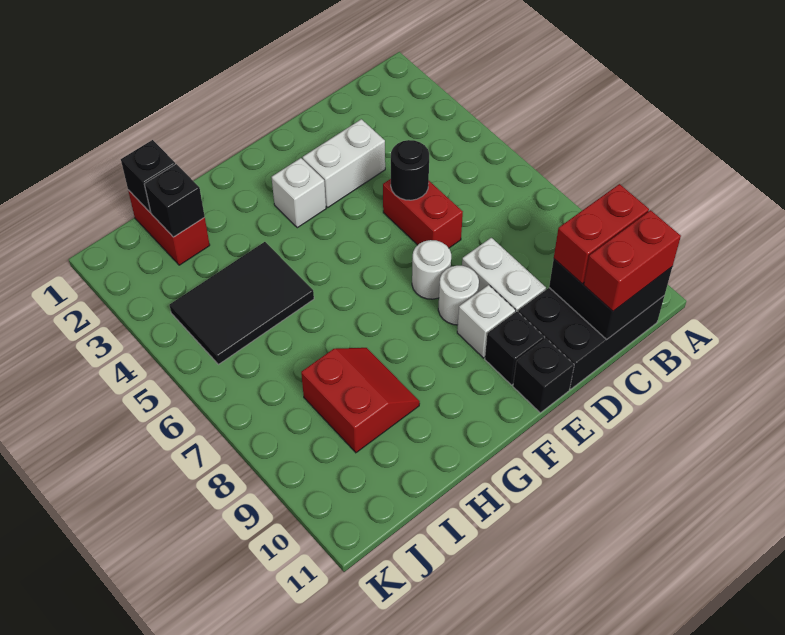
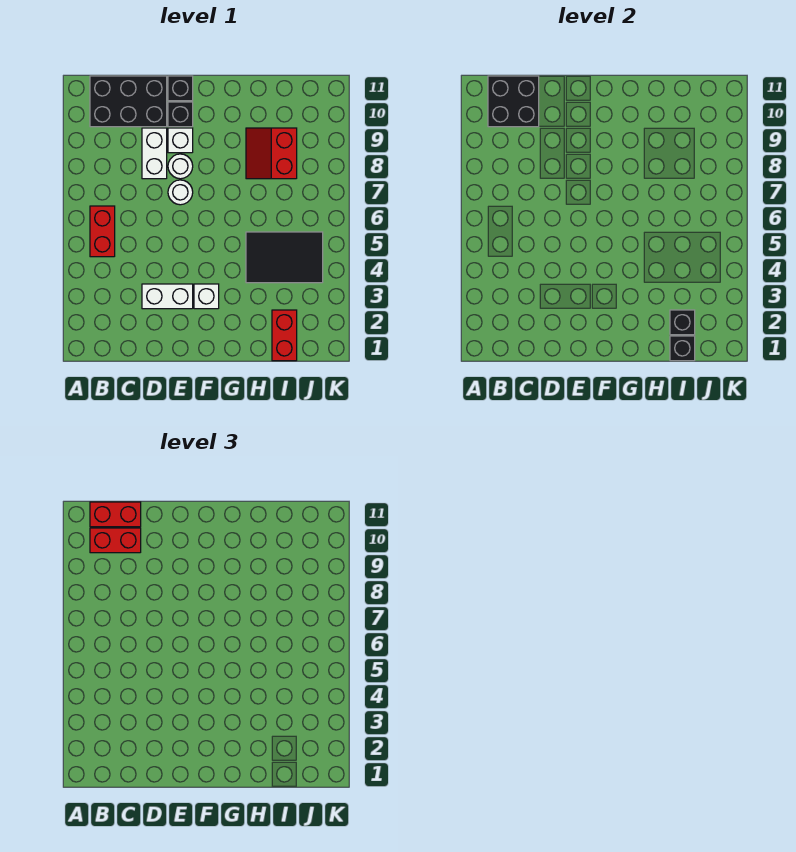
red brick D5:D6 level 1 -> red brick B5:B6 level 1
black round brick D5 level 2 -> none

